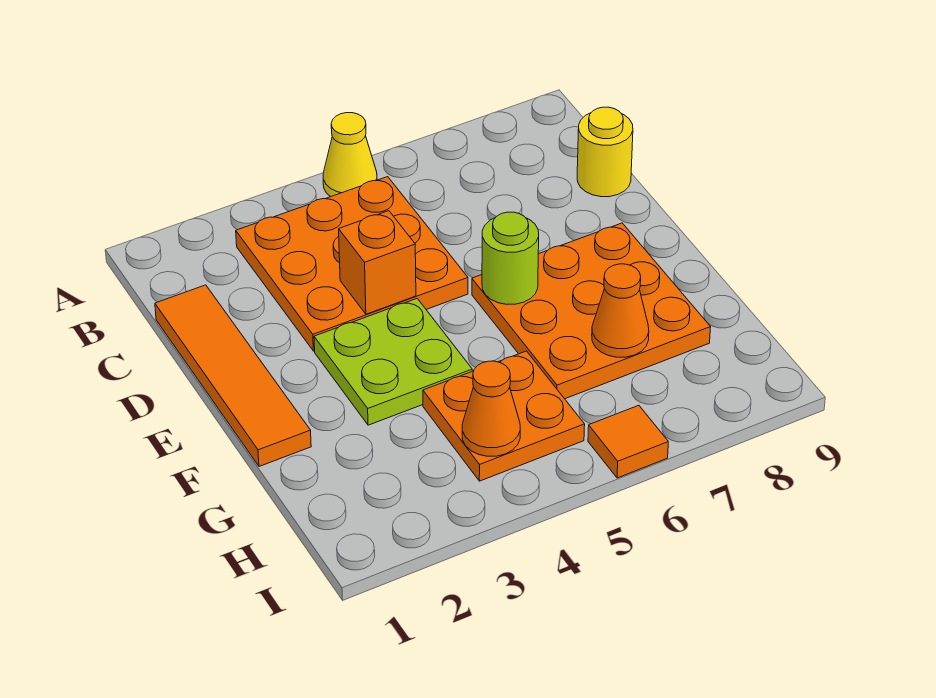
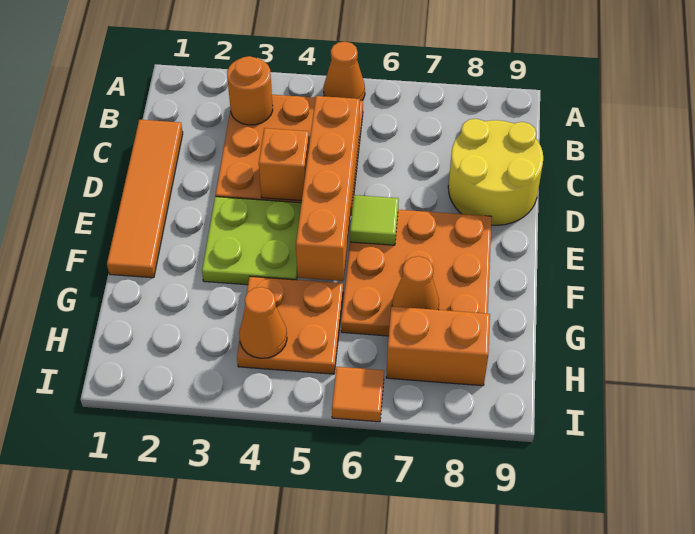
yellow cone A5 level 1 -> orange cone A5 level 1
none -> orange round brick B3 level 2
none -> orange brick C5:F5 level 2
yellow round brick C9 level 1 -> yellow round brick C8:D9 level 1
lime round brick E6 level 2 -> lime tile E6 level 2
none -> orange brick H7:H8 level 1

